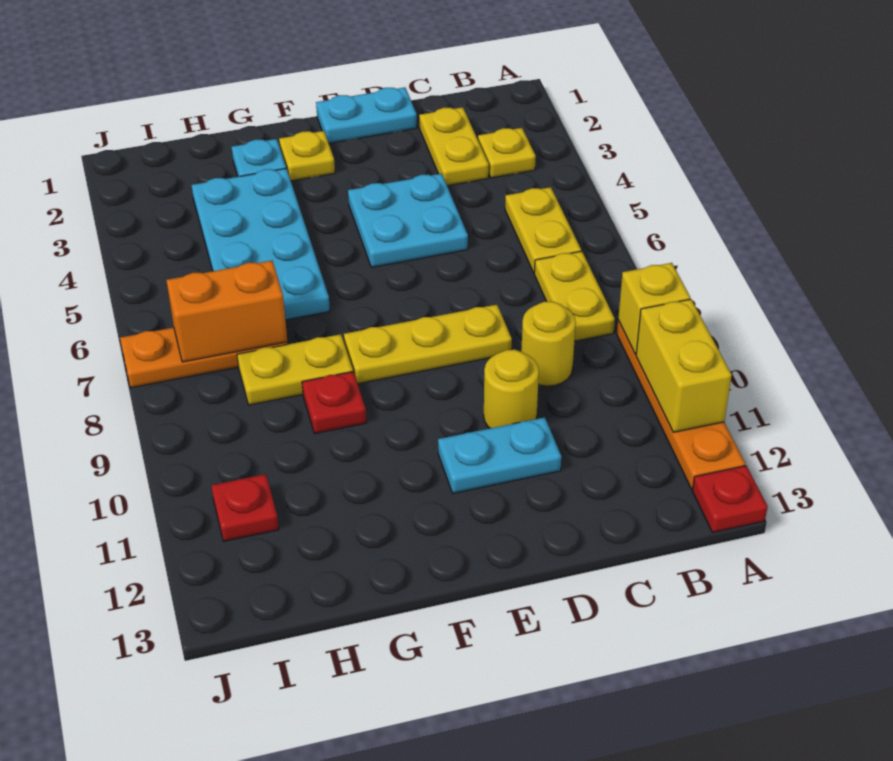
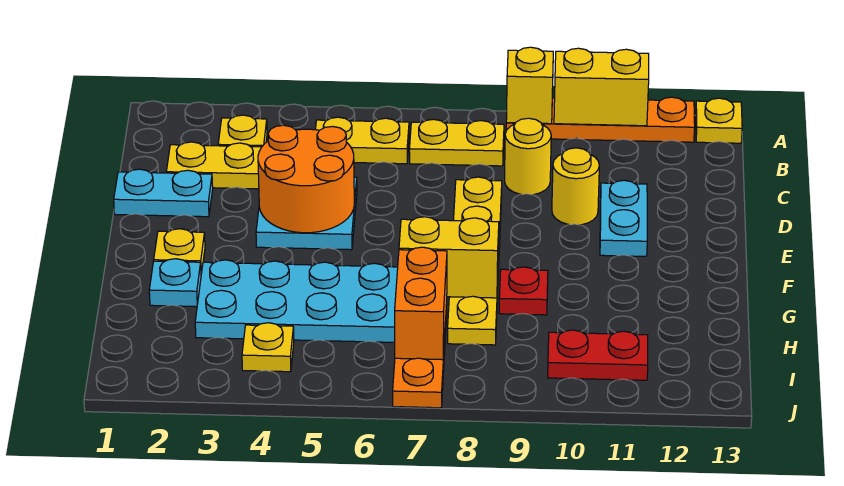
red plate A13 level 1 -> yellow plate A13 level 1
cyan plate D1:E1 level 1 -> cyan plate D1:D2 level 1
none -> orange round brick D4:E5 level 2
none -> yellow brick G7:G8 level 2
none -> yellow plate I4 level 1
red plate I11 level 1 -> red plate I10:I11 level 1

